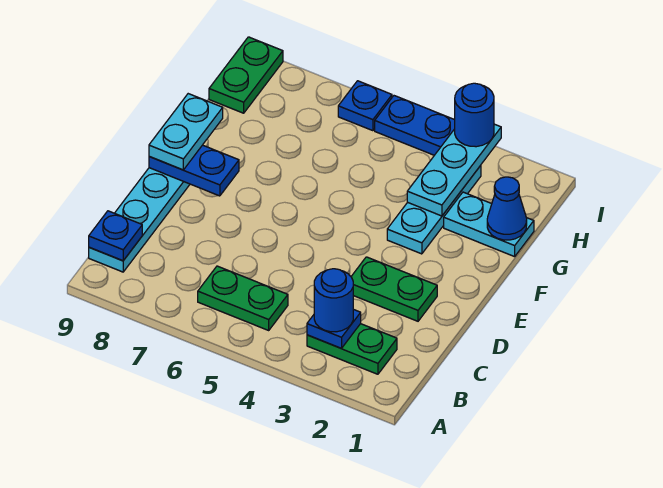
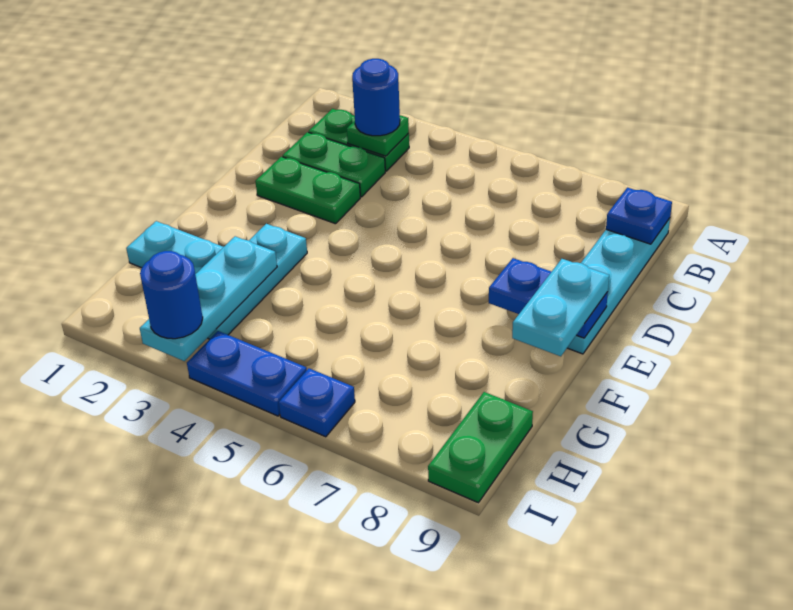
blue plate B3 level 2 -> green plate B3 level 2
green plate B5:B6 level 1 -> green plate C2:C3 level 1
blue cone G1 level 2 -> none

